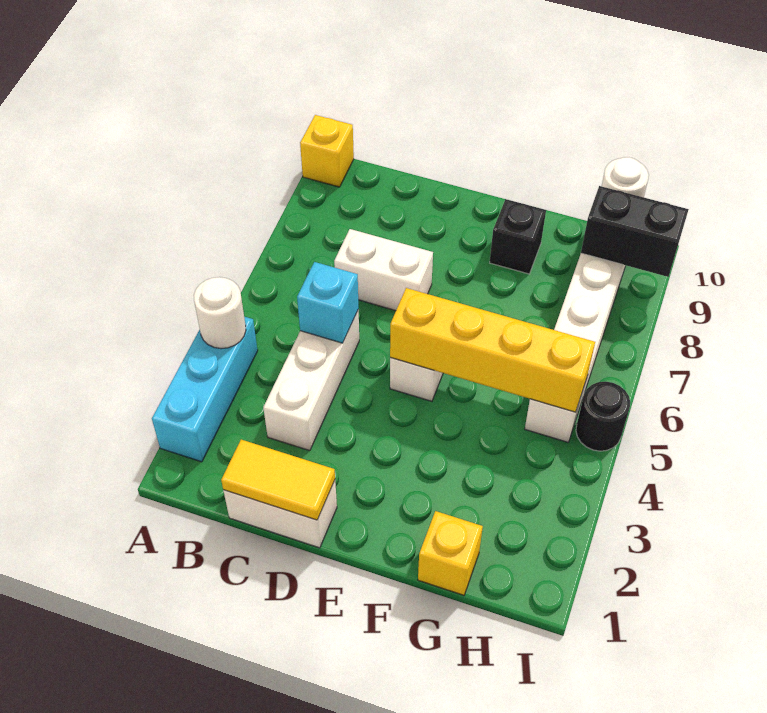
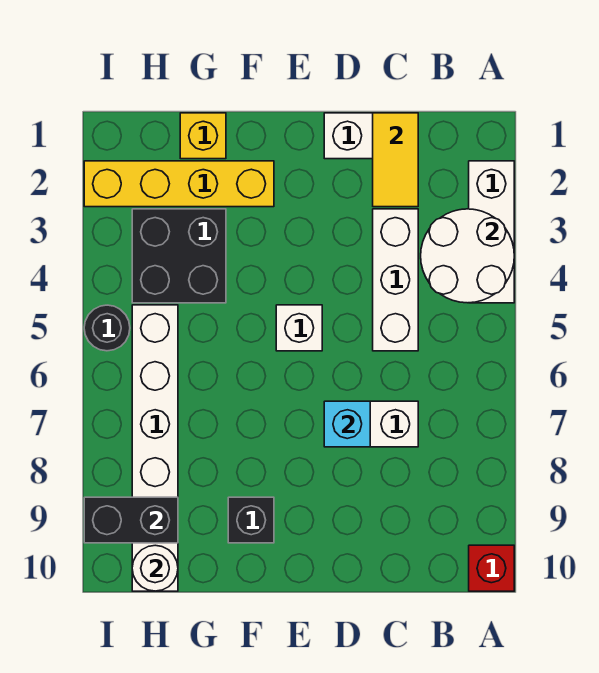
cyan brick A2:A4 level 1 -> white brick A2:A4 level 1
white round brick A4 level 2 -> white round brick A3:B4 level 2
yellow brick A10 level 1 -> red brick A10 level 1
yellow tile C1:D1 level 2 -> yellow tile C1:C2 level 2
cyan brick C5 level 2 -> cyan brick D7 level 2
yellow brick E5:H5 level 2 -> yellow brick F2:I2 level 1
none -> black brick G3:H4 level 1

